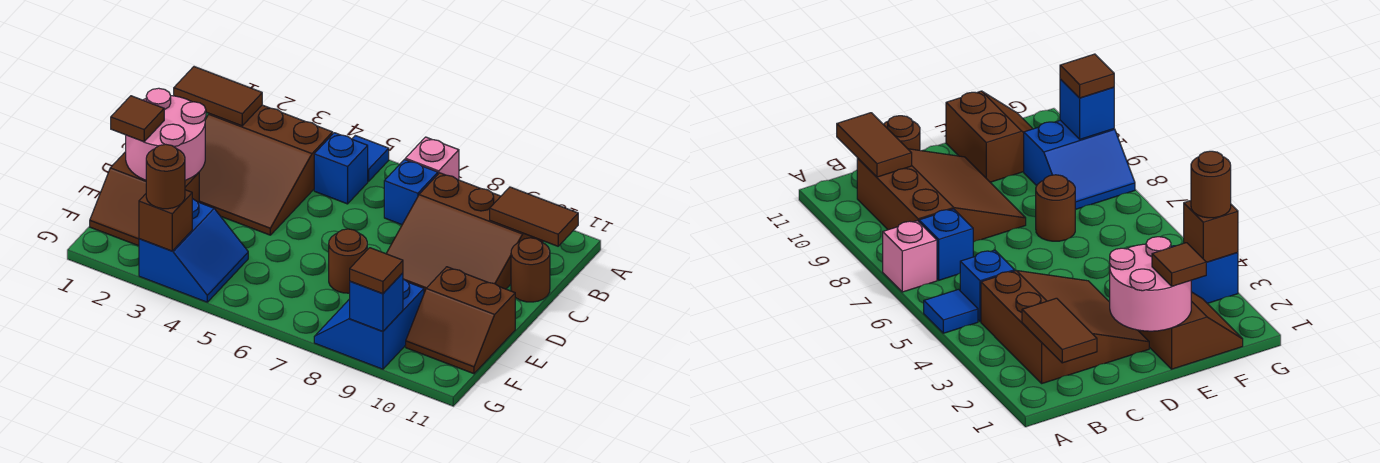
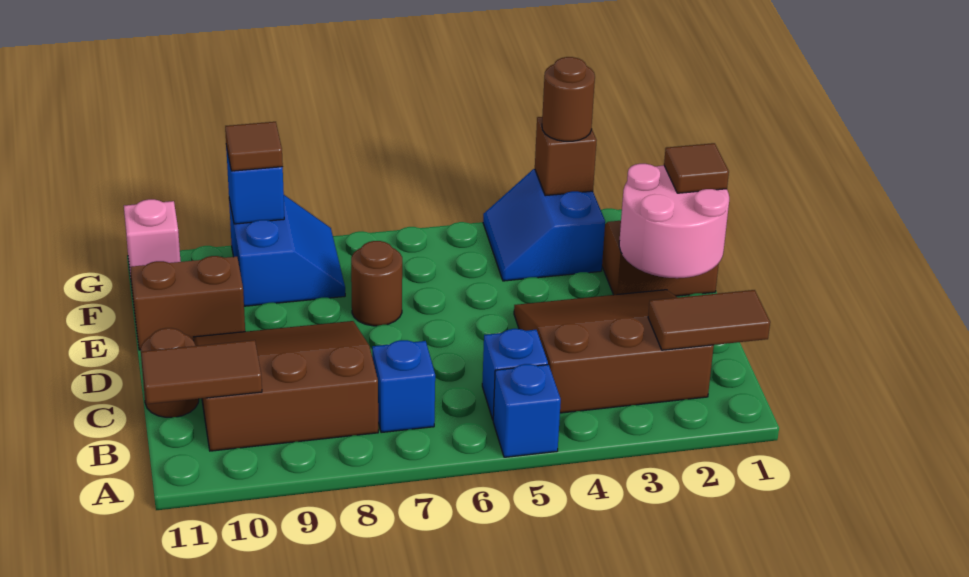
blue tile A5 level 1 -> blue brick A5 level 1
pink brick A7 level 1 -> pink brick G11 level 1

